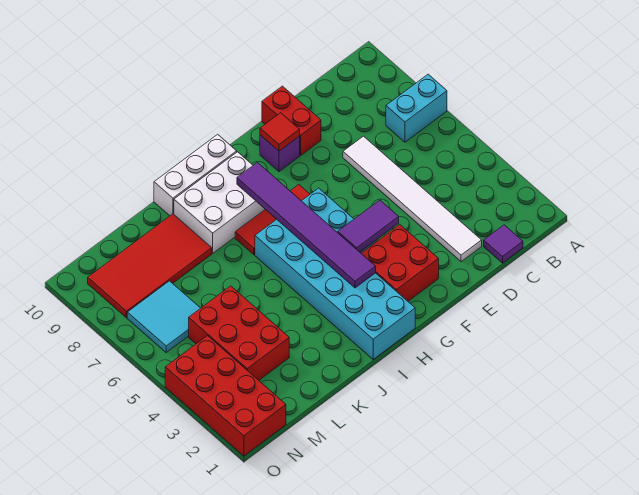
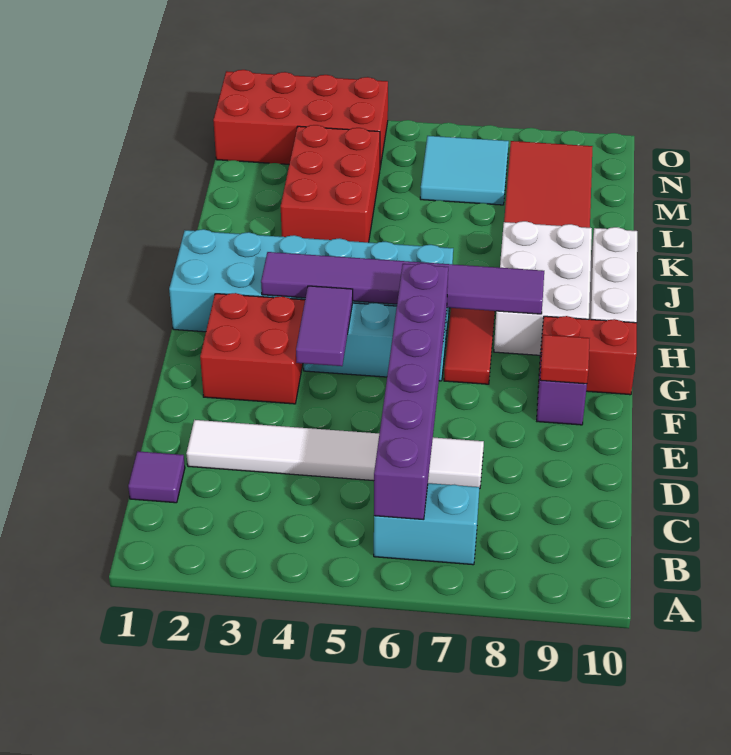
cyan brick A7:B7 level 1 -> cyan brick B6:B7 level 1
none -> purple brick B6:G6 level 2
red brick E9:E10 level 1 -> red brick G9:G10 level 1
red brick L3:M5 level 1 -> red brick K3:M4 level 1

